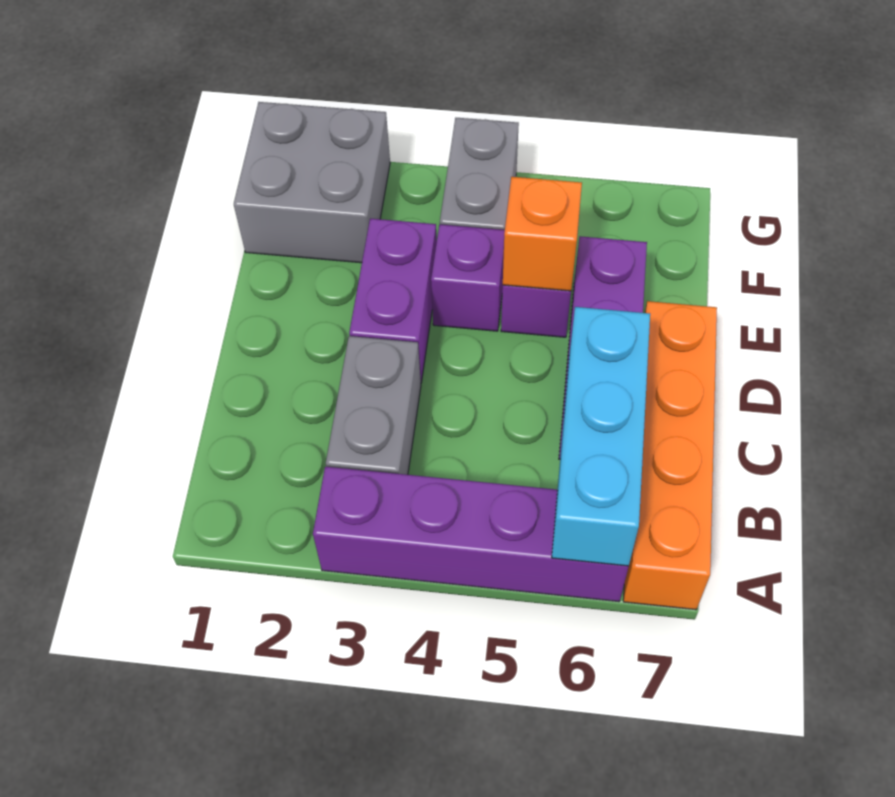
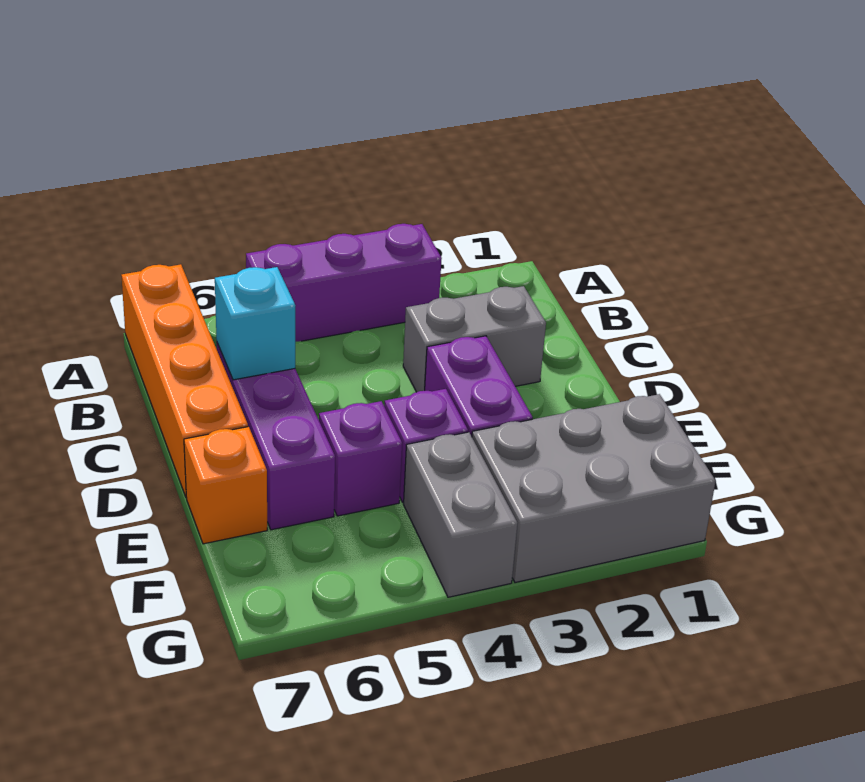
purple brick A3:A6 level 1 -> purple brick A3:A5 level 1
cyan brick A6:C6 level 2 -> cyan brick C6 level 2
grey brick B3:C3 level 1 -> grey brick C2:C3 level 1
orange brick E5 level 2 -> orange brick E7 level 1
grey brick F1:G2 level 1 -> grey brick F1:G3 level 1

